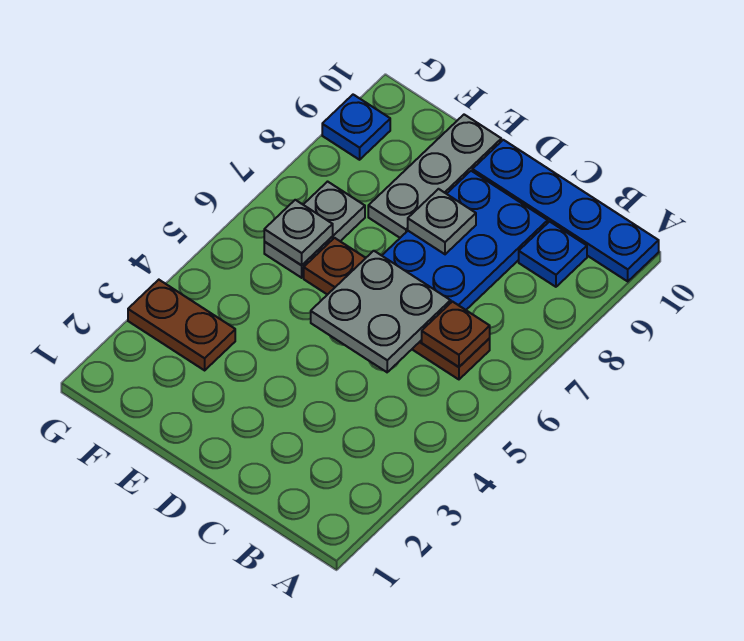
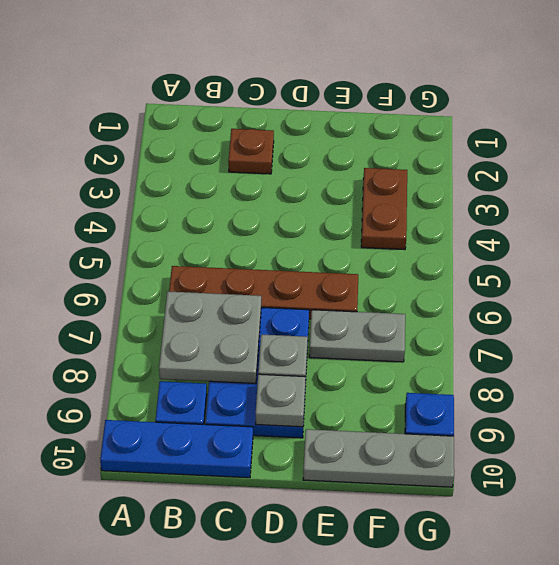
blue plate A10:D10 level 1 -> blue plate A10:C10 level 1
brown plate B6 level 2 -> brown plate C2 level 1
grey plate C5:D6 level 2 -> grey plate B7:C8 level 2
grey plate E8:E10 level 1 -> grey plate E10:G10 level 1
brown plate F3:G3 level 1 -> brown plate F3:F4 level 1
grey plate F6:F7 level 1 -> grey plate E7:F7 level 1
grey plate F6 level 2 -> grey plate D9 level 2

